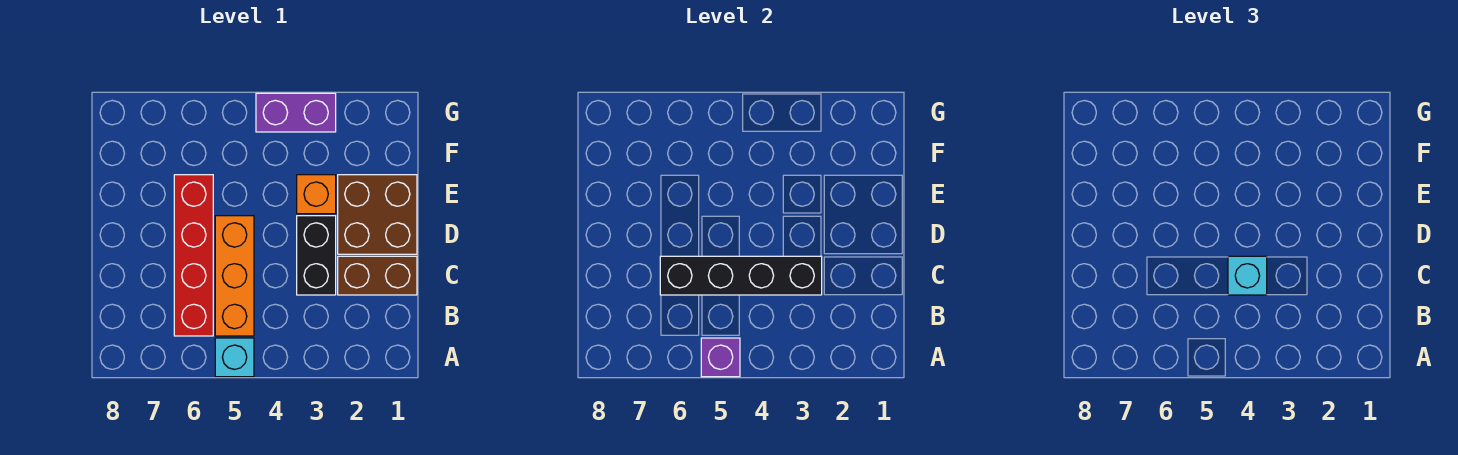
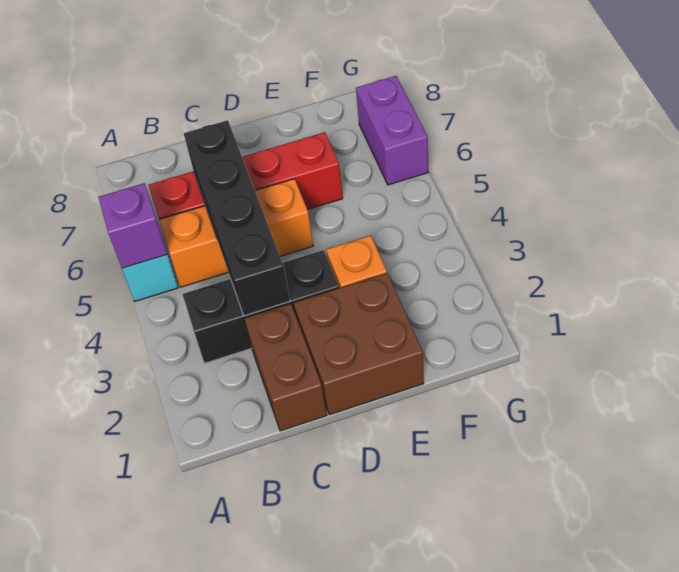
black brick C3:D3 level 1 -> black brick B3:D3 level 1
cyan brick C4 level 3 -> none
purple brick G3:G4 level 1 -> purple brick G6:G7 level 1

